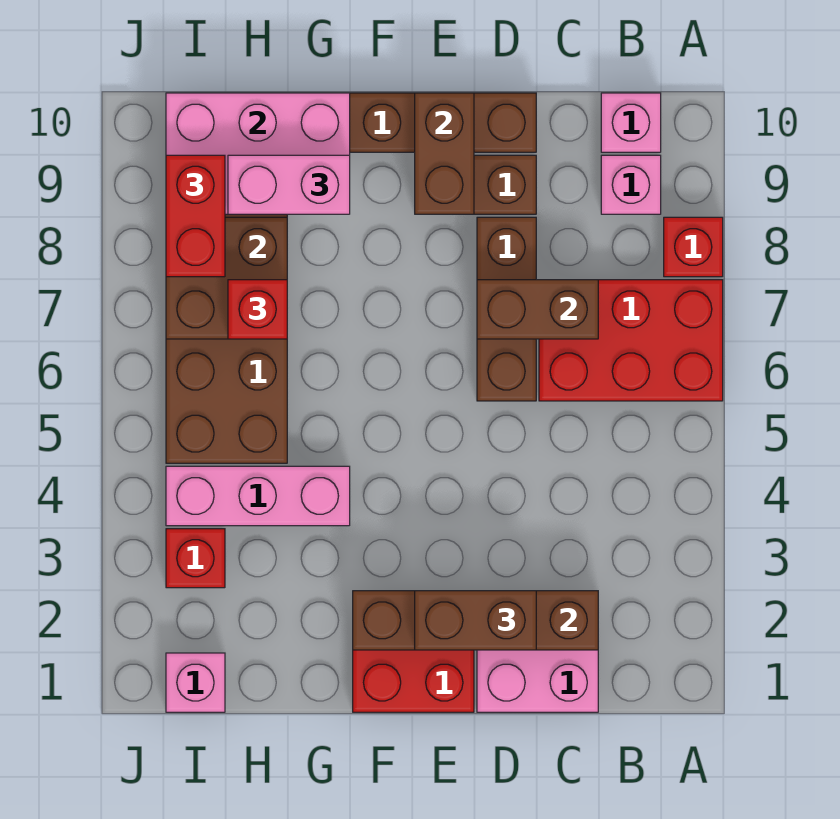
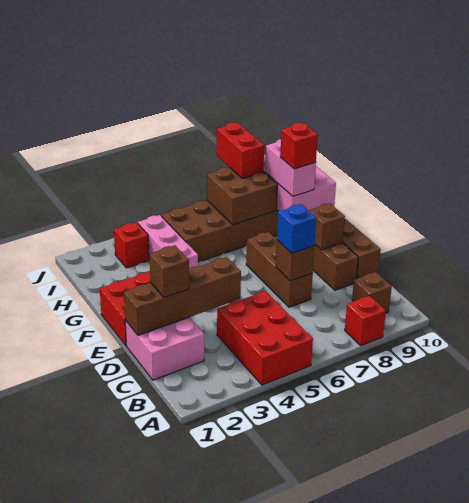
red brick A6:C7 level 1 -> red brick A4:C5 level 1
pink brick B9 level 1 -> brown brick B9 level 1
pink brick B10 level 1 -> none
brown brick C2:F2 level 2 -> brown brick D1:D4 level 2
brown brick C7:D7 level 2 -> brown brick D7 level 2
brown brick D2:E2 level 3 -> brown brick D2 level 3
brown brick D6:D8 level 1 -> brown brick D7:F7 level 1
none -> blue brick D7 level 3
brown brick E9:E10 level 2 -> brown brick E9 level 2
red brick H7 level 3 -> red brick G9 level 4
pink brick I1 level 1 -> none
red brick I8:I9 level 3 -> red brick I8:J8 level 3

